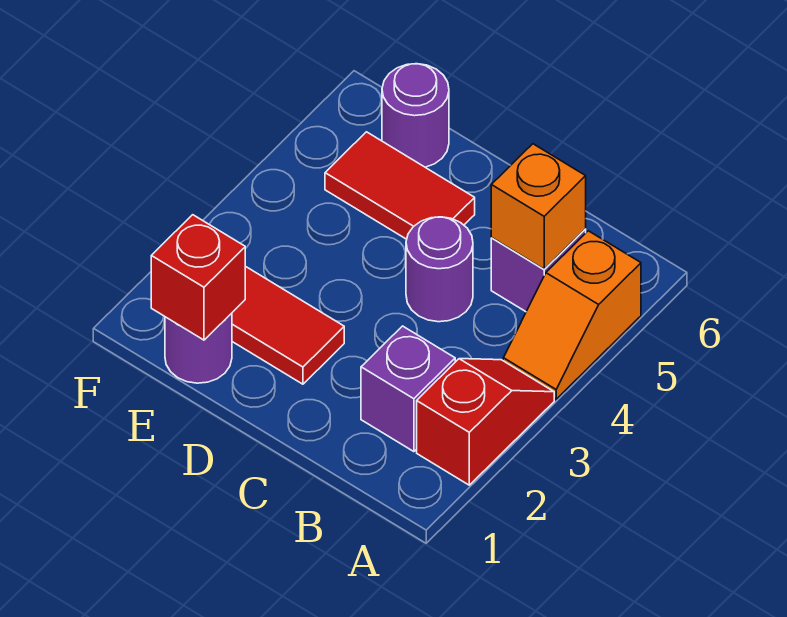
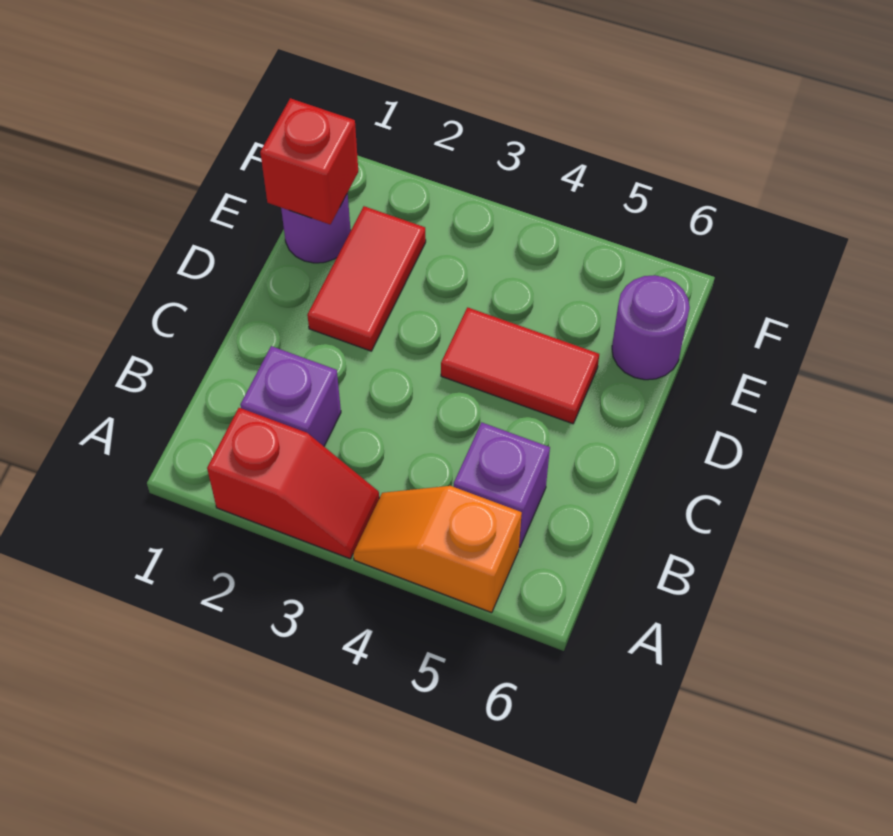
orange brick B5 level 2 -> none
purple round brick C4 level 1 -> none
red tile D5:E5 level 1 -> red tile D4:D5 level 1

